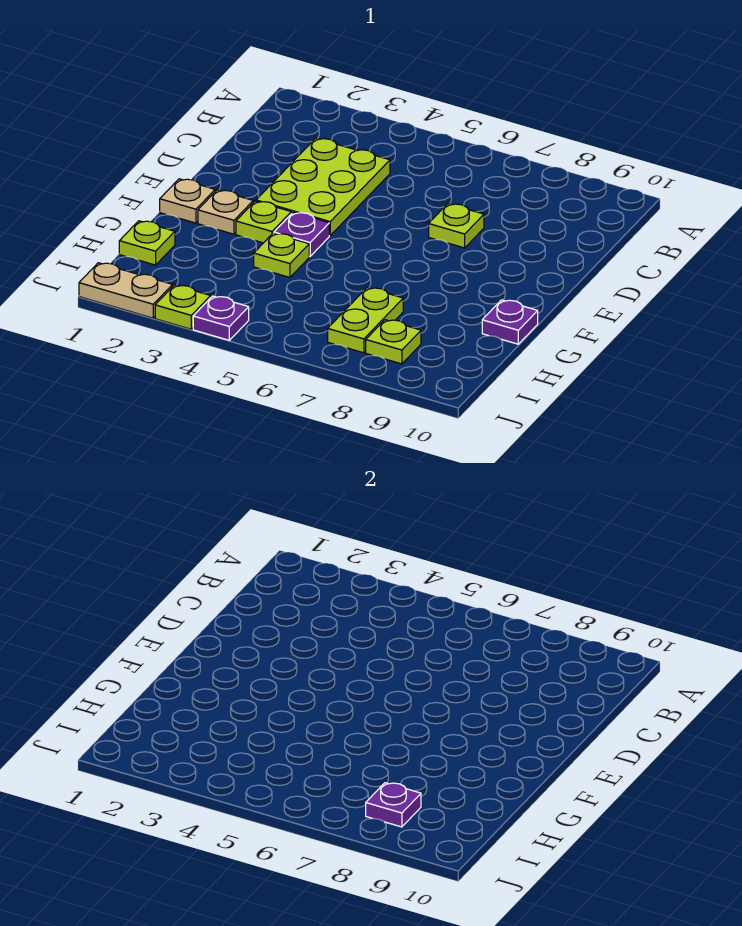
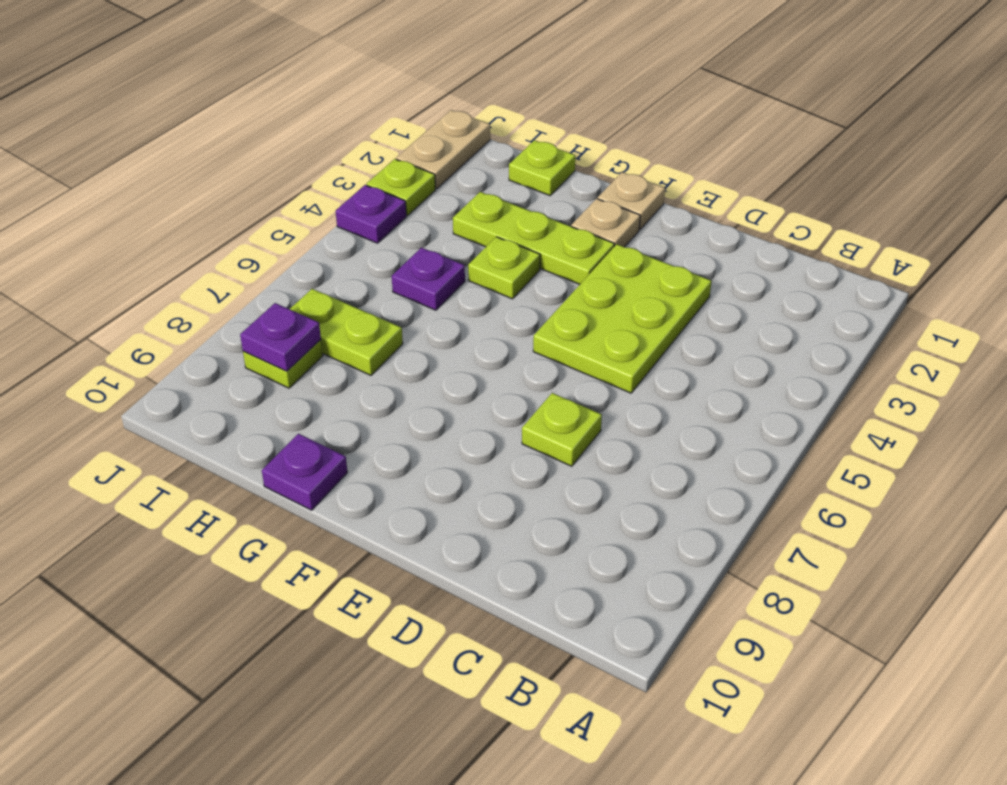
lime plate C3:E4 level 1 -> lime plate D3:E5 level 1
lime plate F3 level 1 -> lime plate F3:H3 level 1
purple plate F4 level 1 -> purple plate H5 level 1

